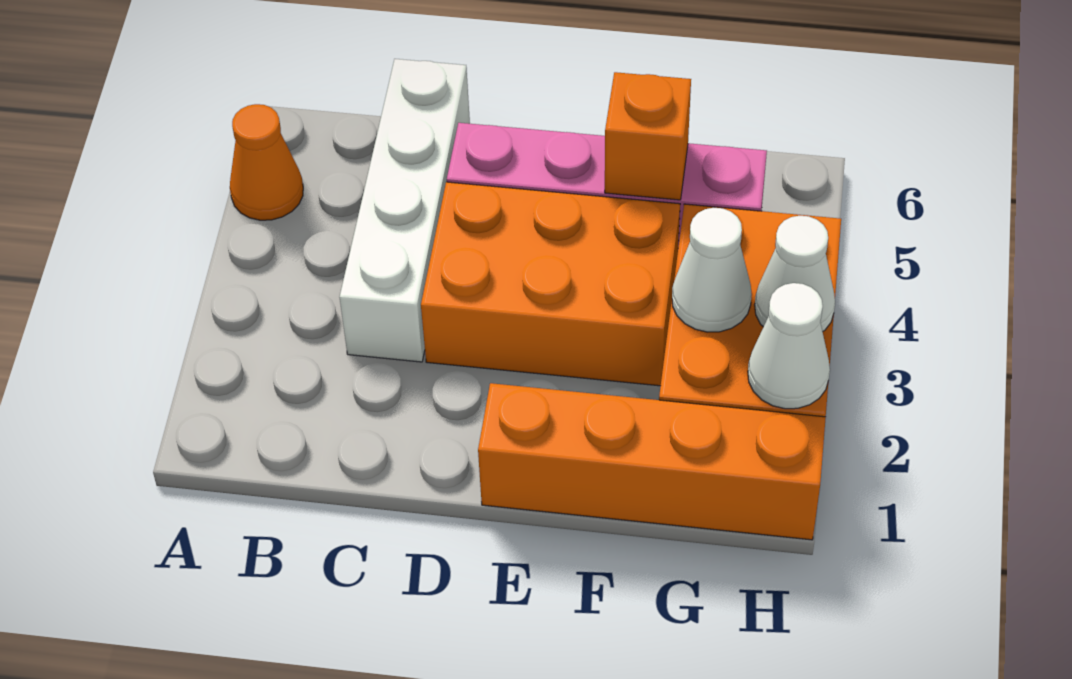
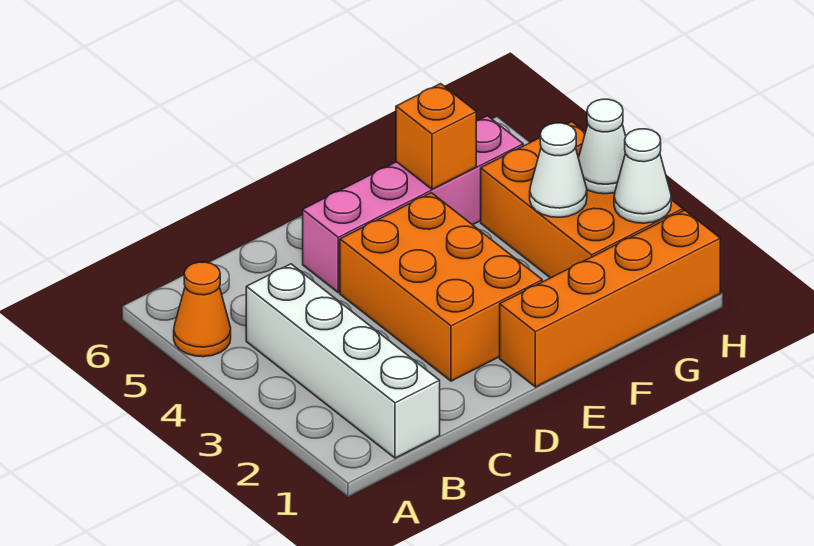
white brick C3:C6 level 1 -> white brick B1:B4 level 1
orange brick D3:F4 level 1 -> orange brick D2:E4 level 1

